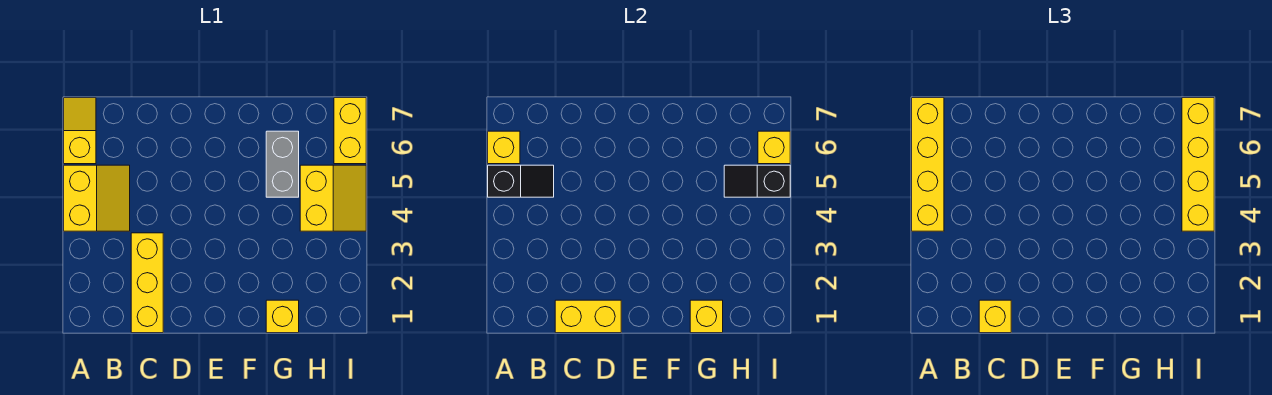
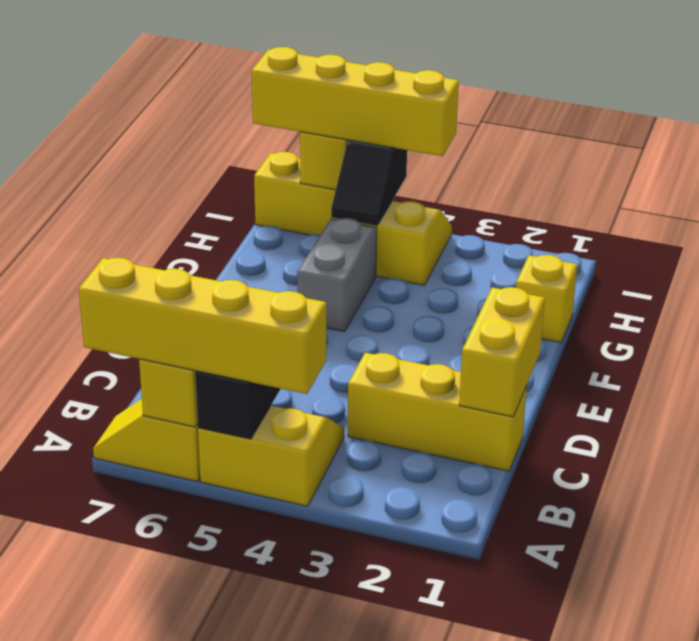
yellow brick C1 level 3 -> none
yellow brick G1 level 2 -> none
grey brick G5:G6 level 1 -> grey brick F5:G5 level 1

